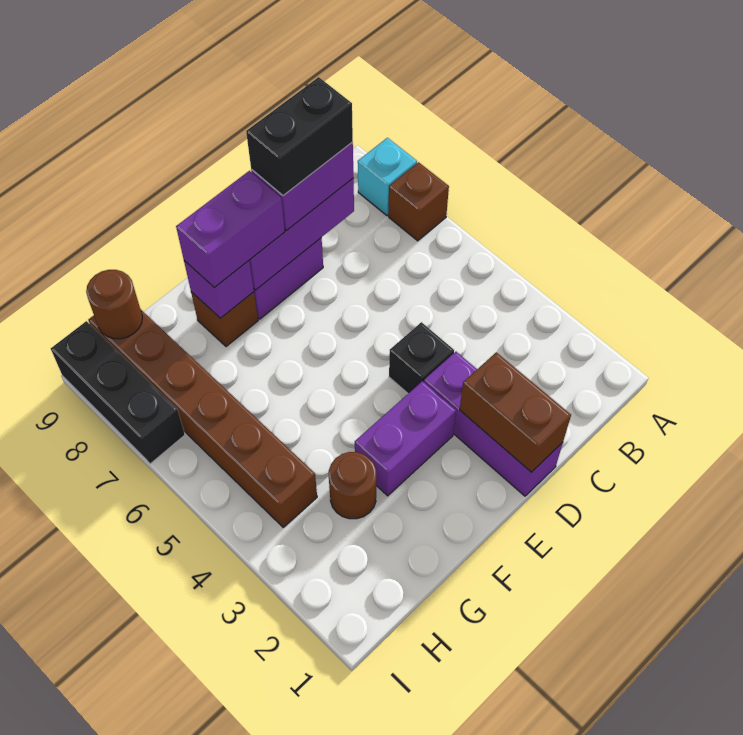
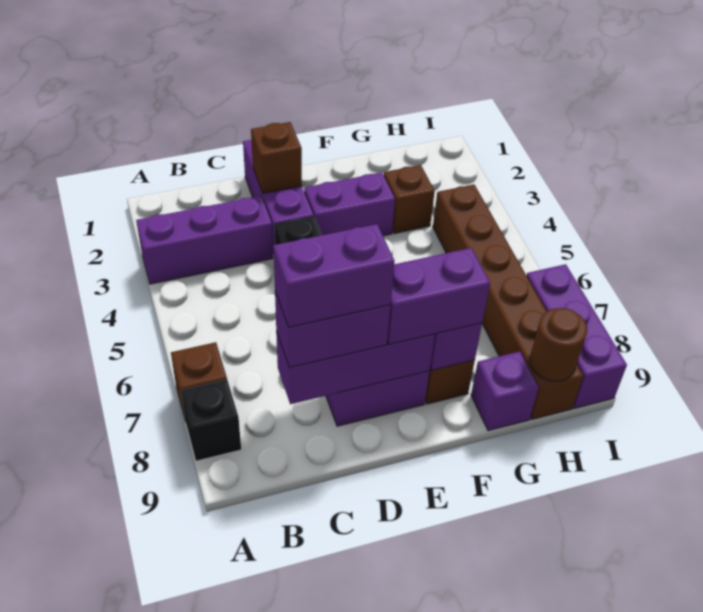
none -> purple brick A3:C3 level 1
cyan brick A8 level 1 -> black brick A8 level 1
black brick C8:D8 level 4 -> purple brick C8:D8 level 4
brown brick D1:D2 level 2 -> brown brick D2 level 2
brown round brick G3 level 1 -> brown brick G3 level 1
none -> purple brick G9 level 1
black brick I7:I9 level 1 -> purple brick I7:I9 level 1

